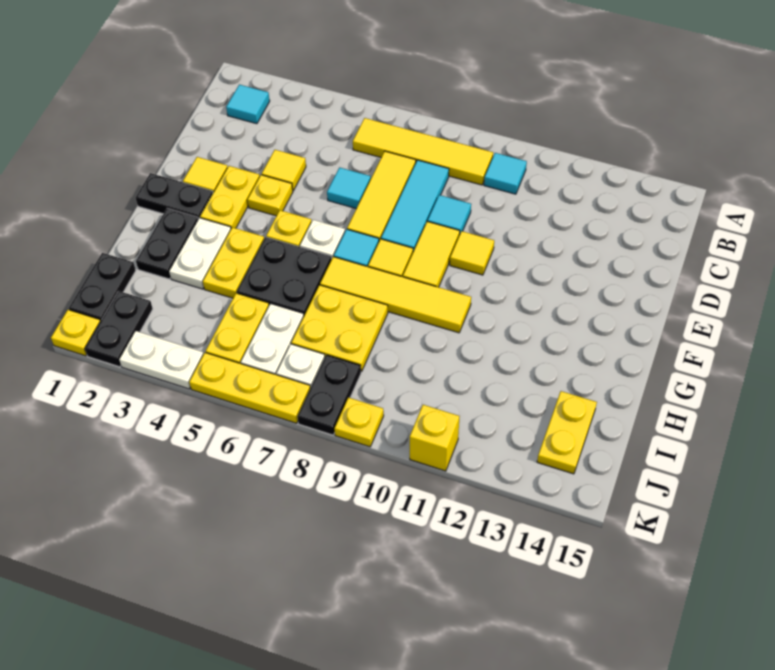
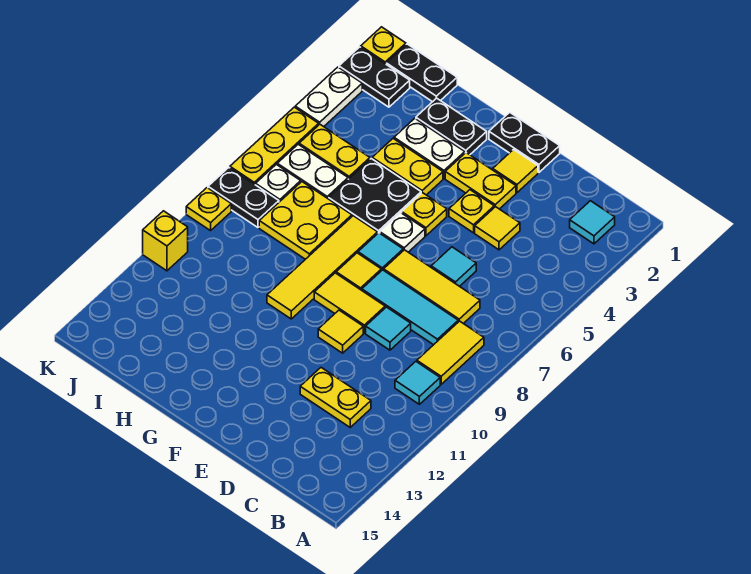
yellow tile B6:B9 level 1 -> yellow tile B8:B9 level 1
black plate F1:F2 level 1 -> black plate E1:F1 level 1
yellow plate I14:J14 level 1 -> yellow plate C12:D12 level 1

